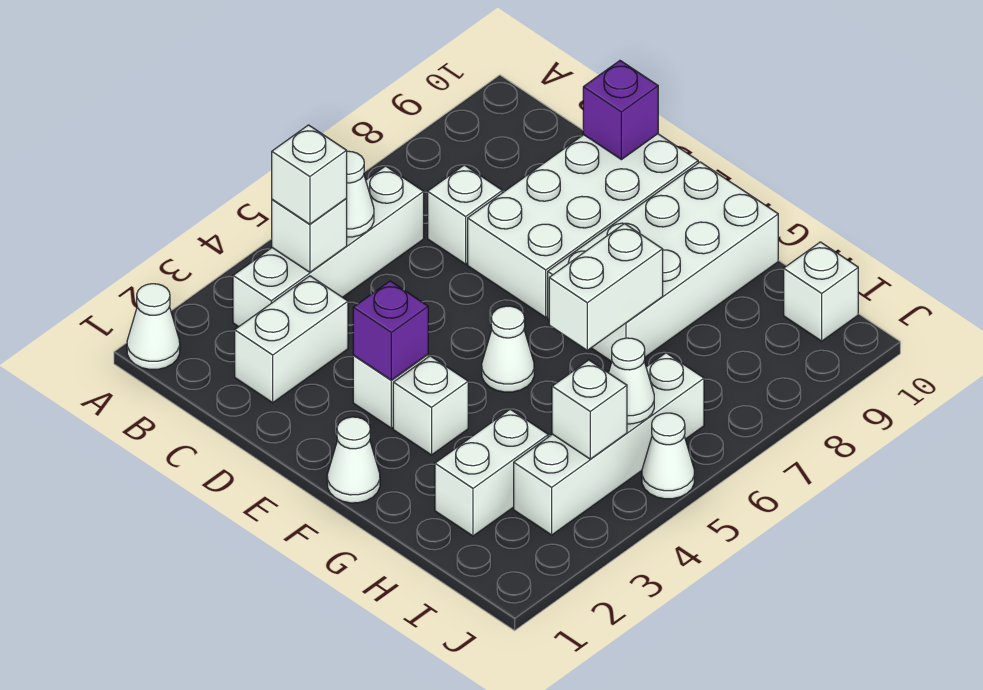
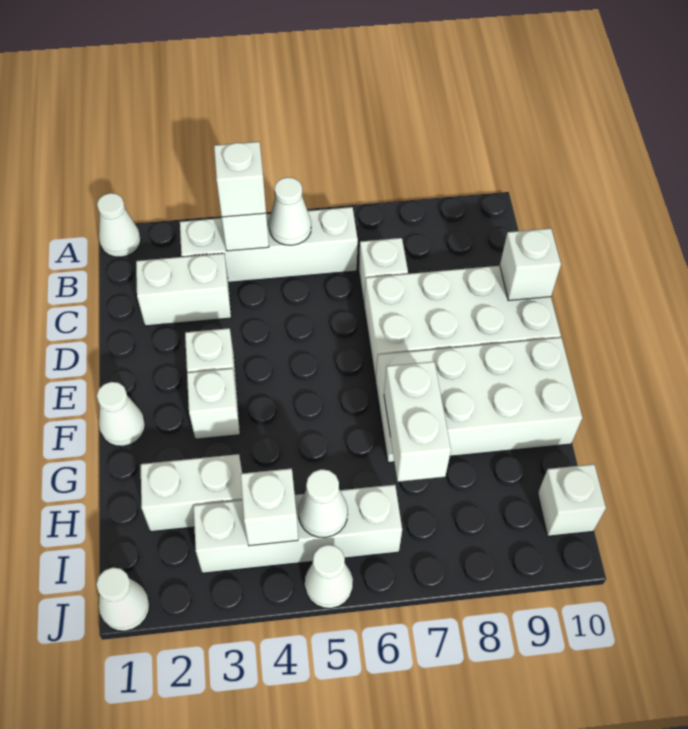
purple brick D10 level 2 -> white brick D10 level 2
purple brick E3 level 2 -> none
white cone F5 level 1 -> white cone J1 level 1
white brick G6:G7 level 2 -> white brick G7:H7 level 2

